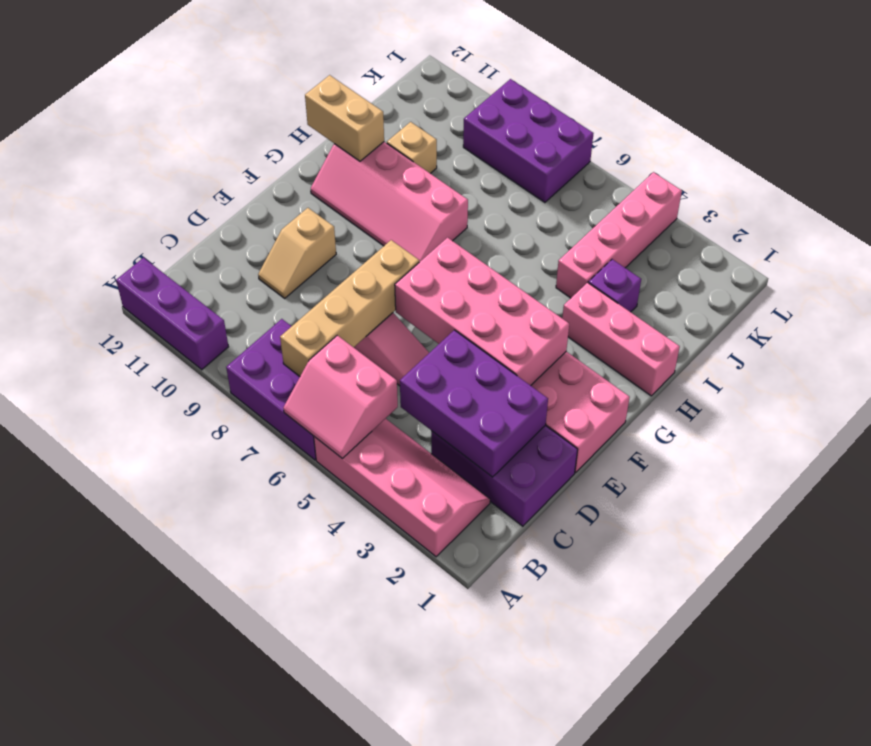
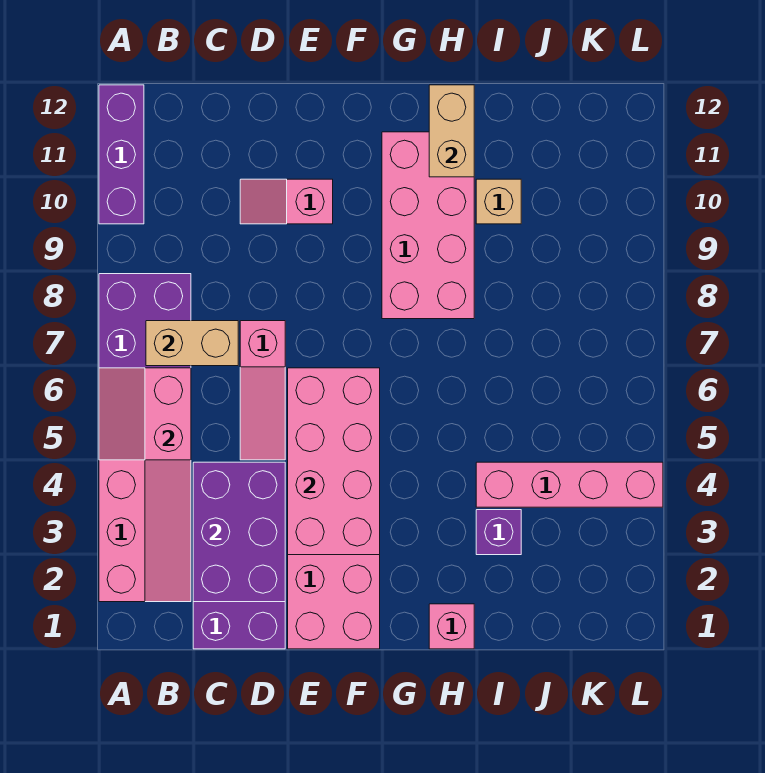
tan brick B7:E7 level 2 -> tan brick B7:C7 level 2
tan slope D10:E10 level 1 top E -> pink slope D10:E10 level 1 top E
pink slope G8:H11 level 1 top H -> pink brick G8:H11 level 1
pink brick H1:H3 level 1 -> pink brick H1 level 1
purple brick K7:L9 level 1 -> none

